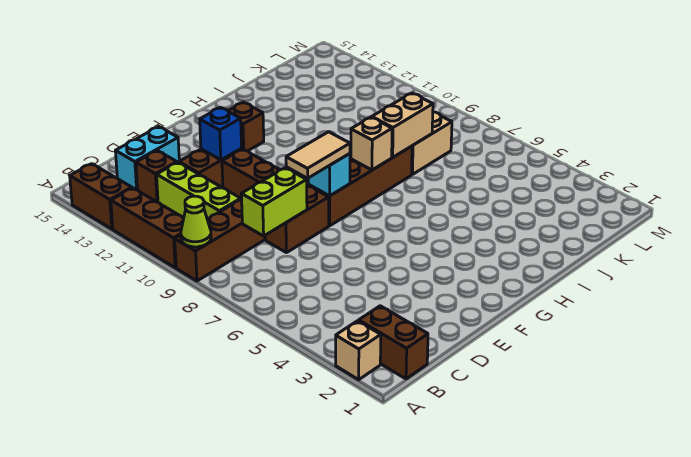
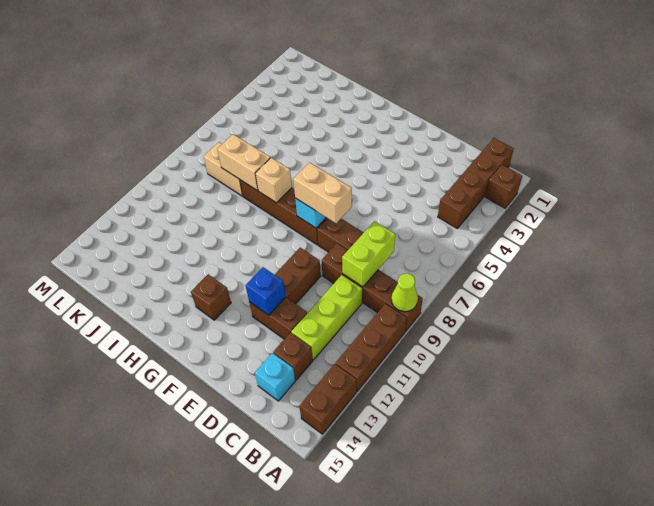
tan brick A2 level 1 -> brown brick A2 level 1
brown brick B1:B2 level 1 -> brown brick B1:B4 level 1
lime brick C8:D8 level 2 -> lime brick C8:C9 level 2
cyan brick C14:D14 level 1 -> cyan brick C14 level 1
tan tile E8:F8 level 3 -> tan brick E8:F8 level 3

